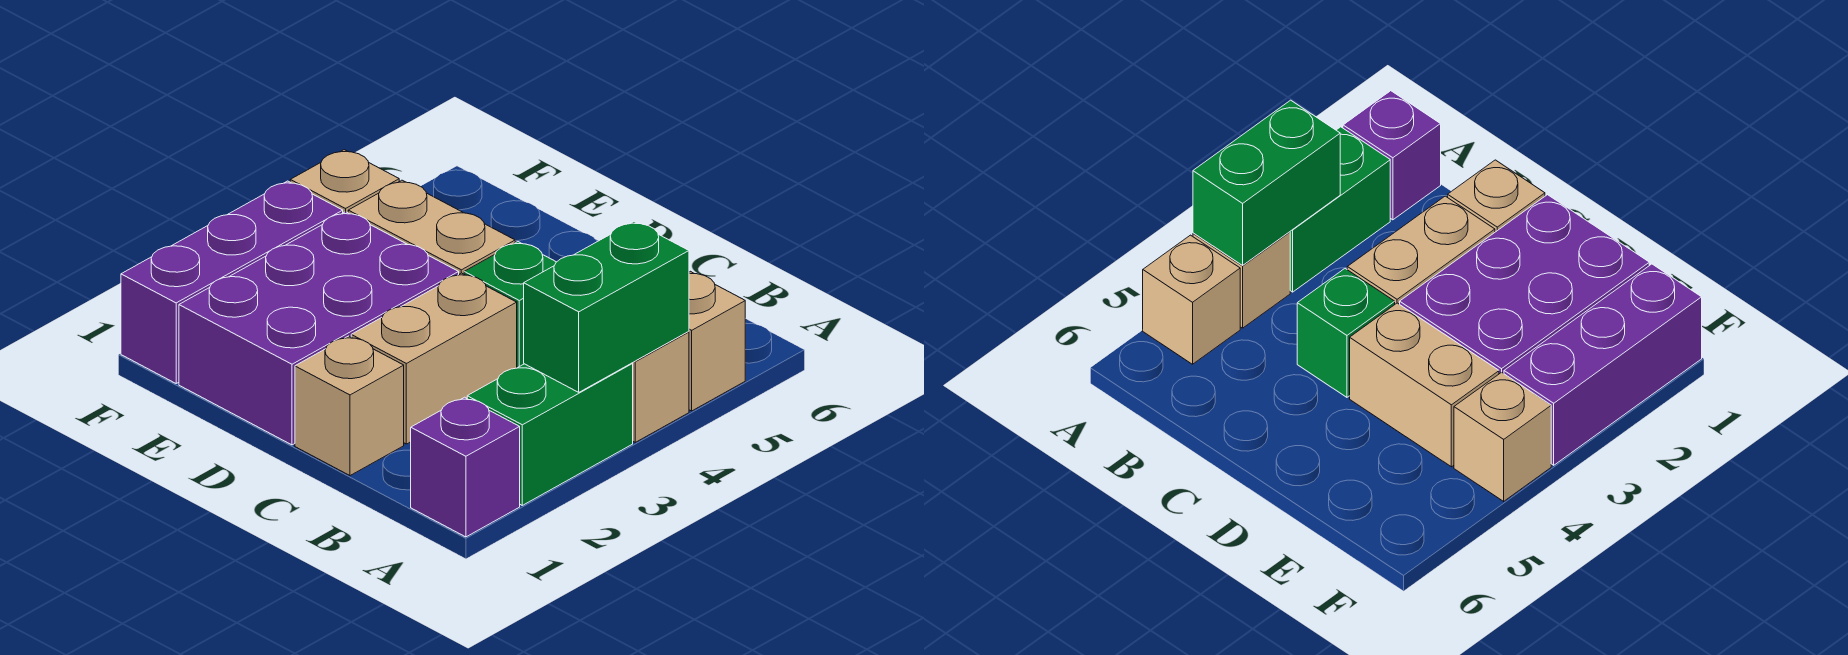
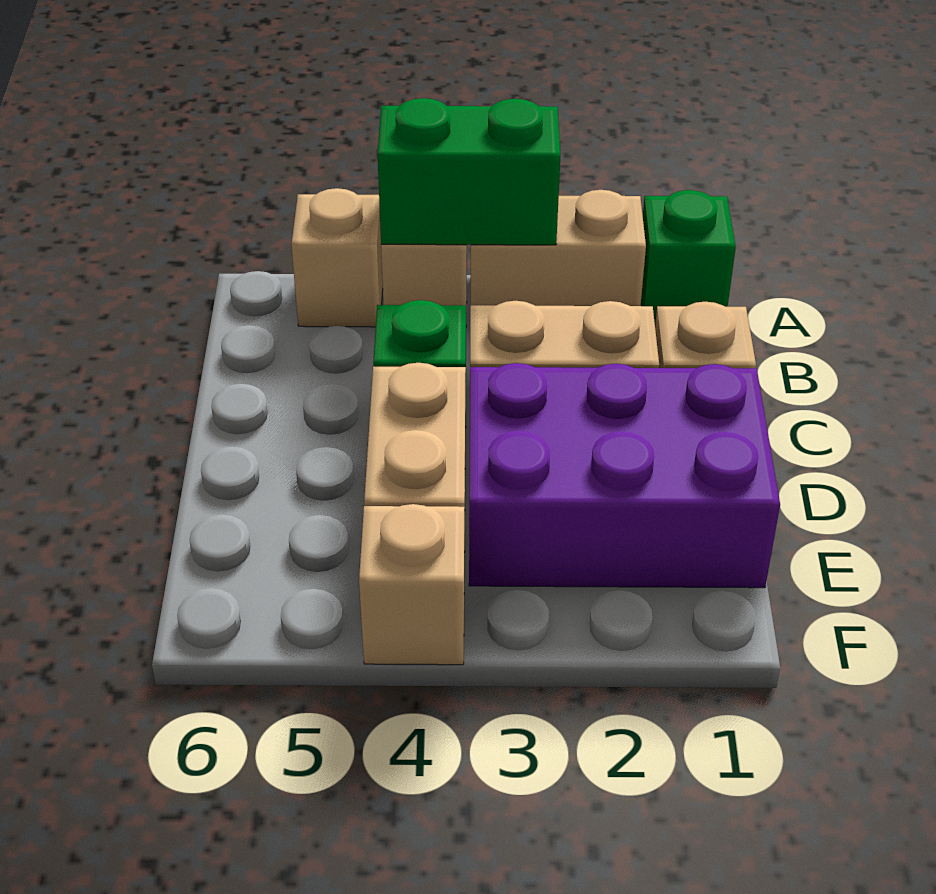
purple brick A1 level 1 -> green brick A1 level 1
green brick A2:A3 level 1 -> tan brick A2:A3 level 1
purple brick F1:F3 level 1 -> none

